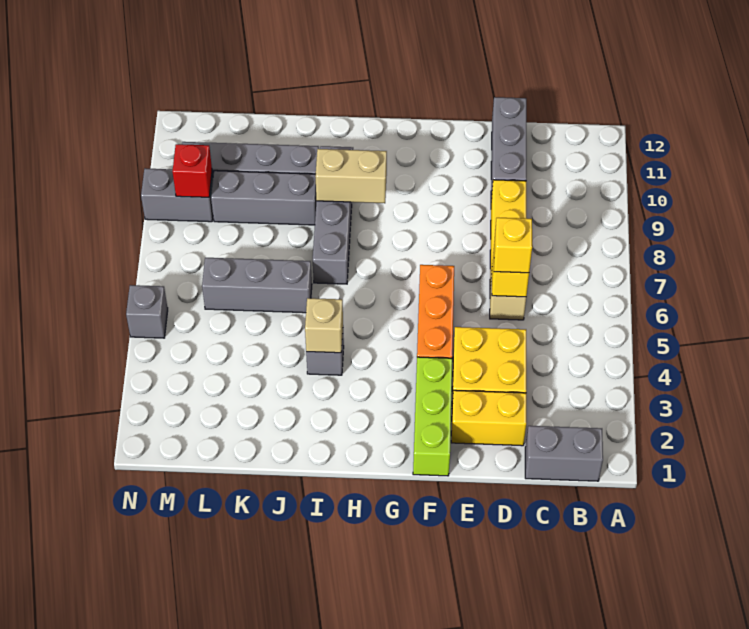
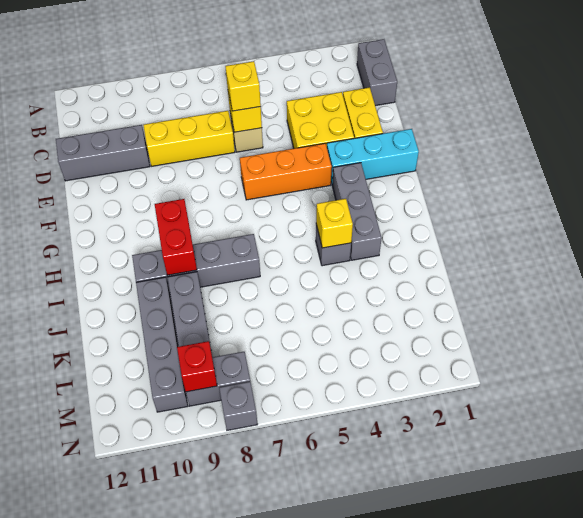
lime brick F1:F3 level 1 -> cyan brick F1:F3 level 1
tan brick H9:I9 level 2 -> red brick H9:I9 level 2
tan brick I4 level 2 -> yellow brick I4 level 2
grey brick J6:L6 level 1 -> grey brick G3:I3 level 1
grey brick M9:N9 level 1 -> grey brick M8:M9 level 1
grey brick N5 level 1 -> grey brick N8 level 1

